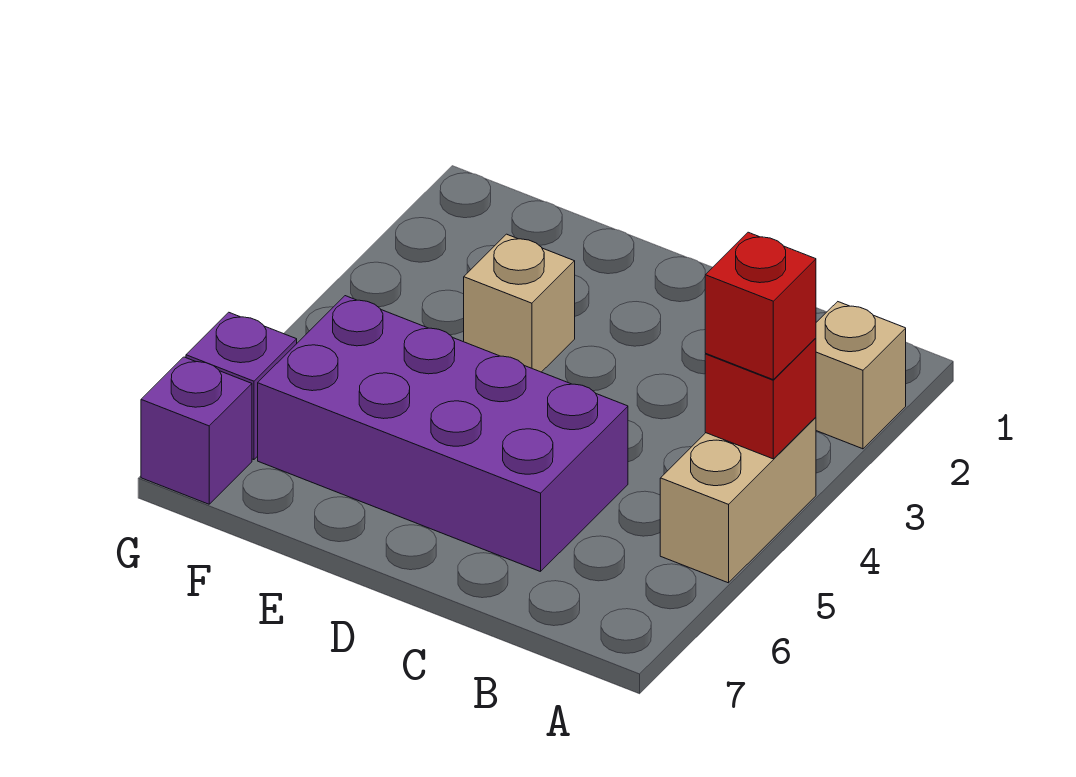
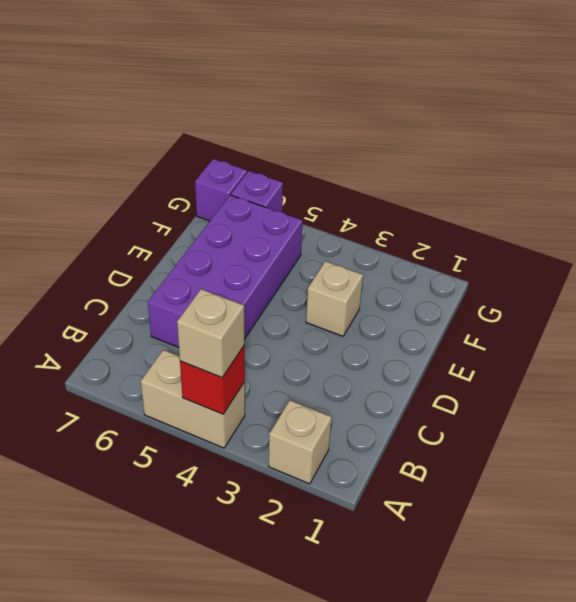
red brick A4 level 3 -> tan brick A4 level 3

